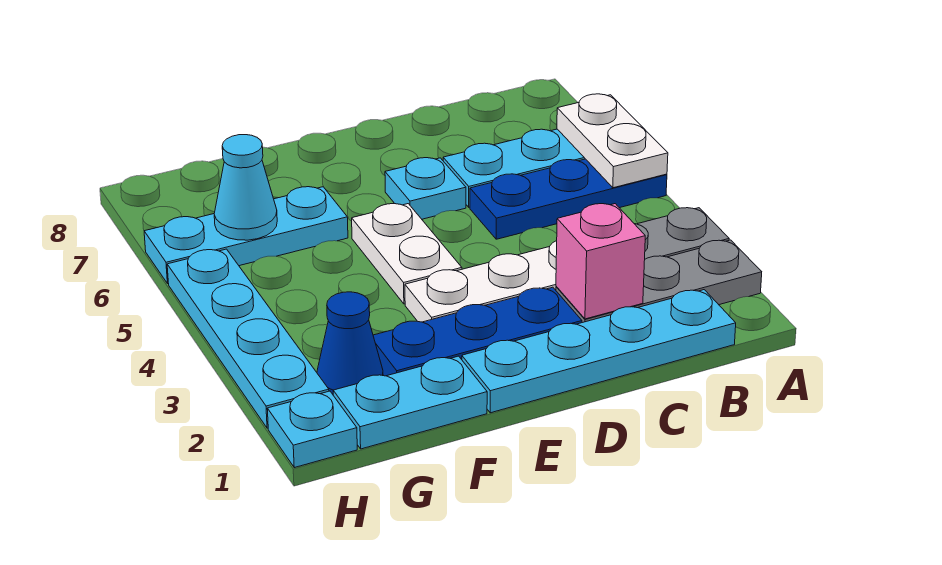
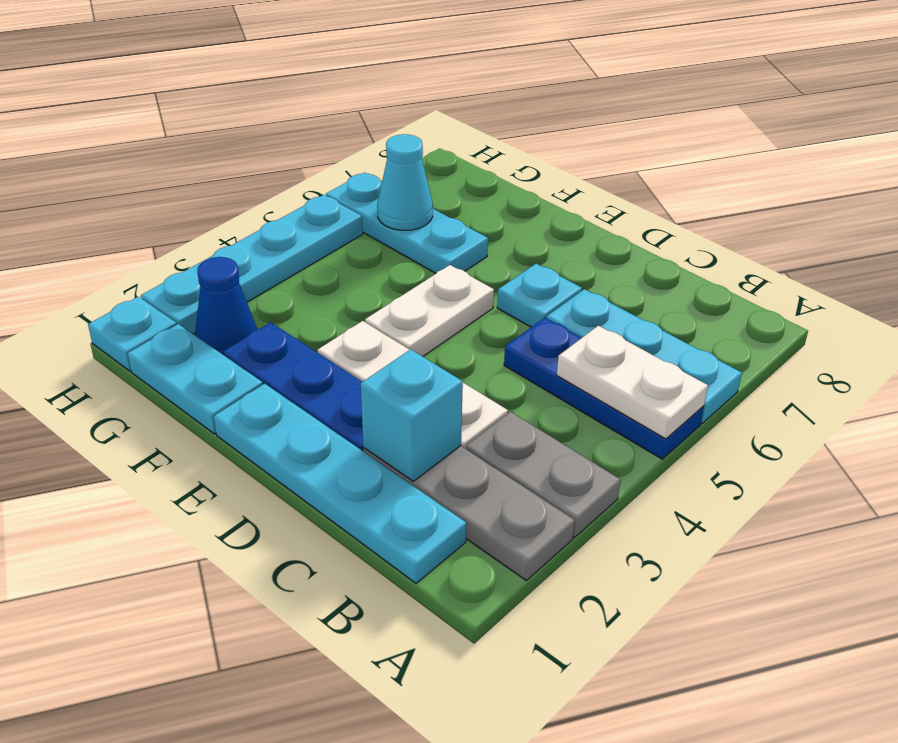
white plate A5:A6 level 2 -> white plate A5:B5 level 2
pink brick C2 level 2 -> cyan brick C2 level 2

